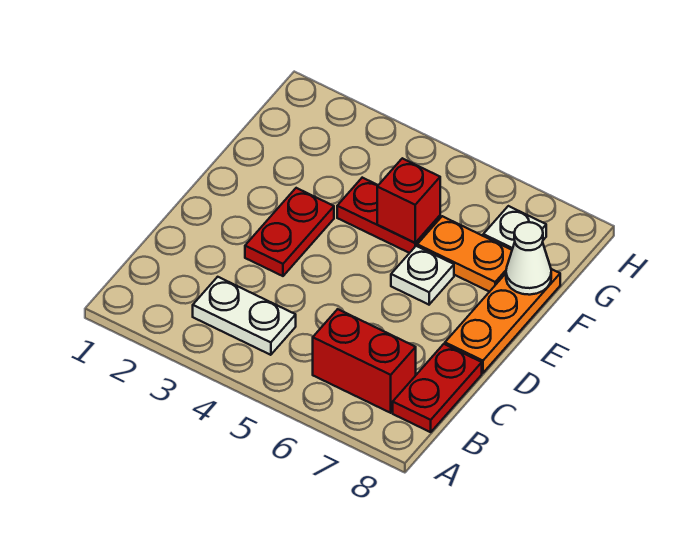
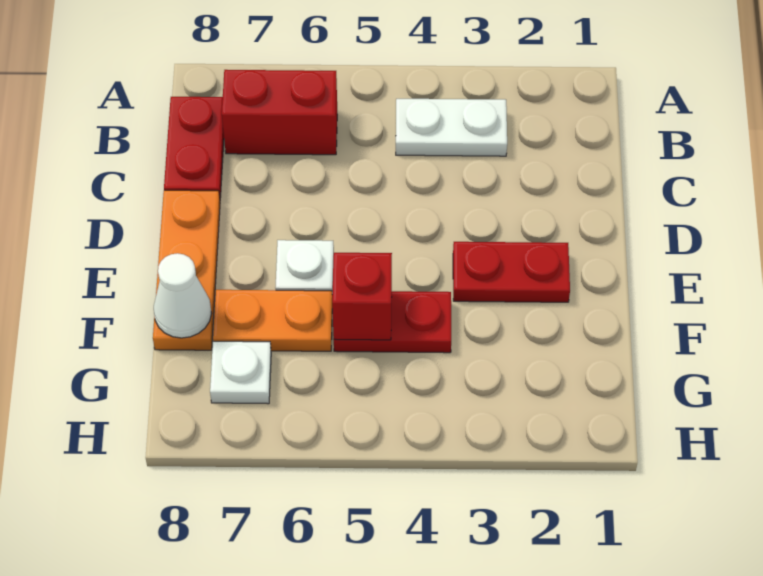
red plate D3:E3 level 1 -> red plate E2:E3 level 1

